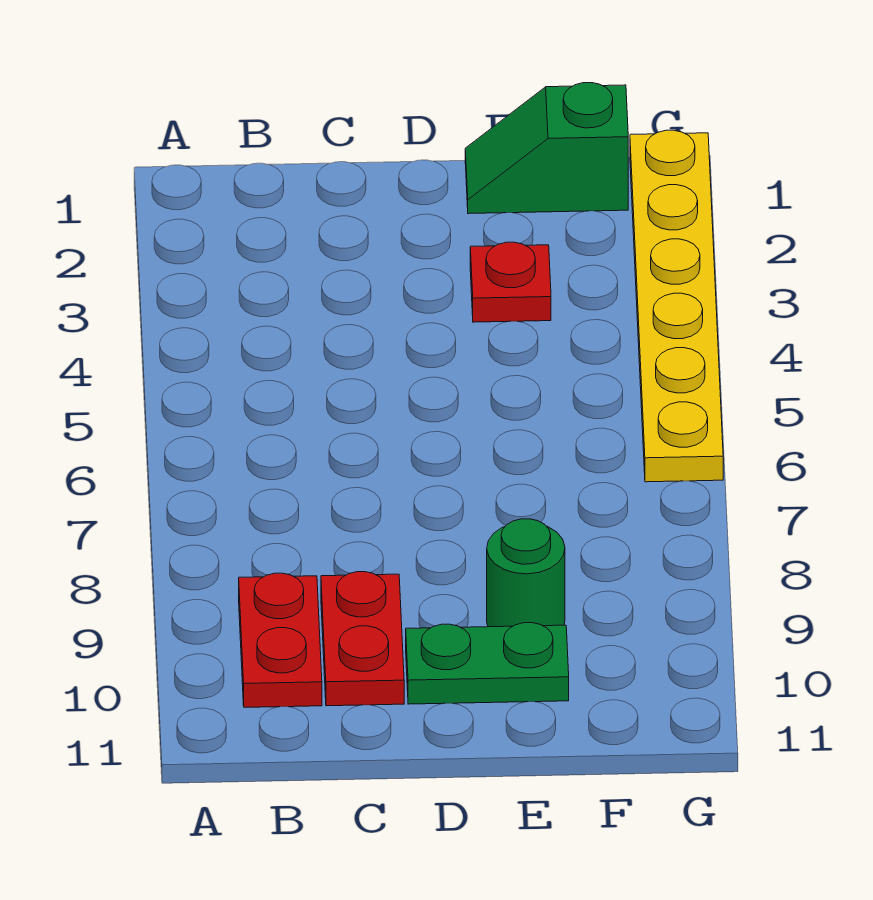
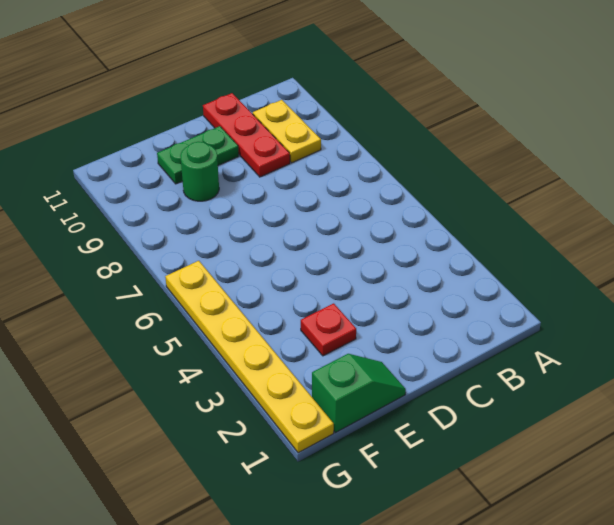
red plate B9:B10 level 1 -> yellow plate B9:B10 level 1
red plate C9:C10 level 1 -> red plate C9:C11 level 1

